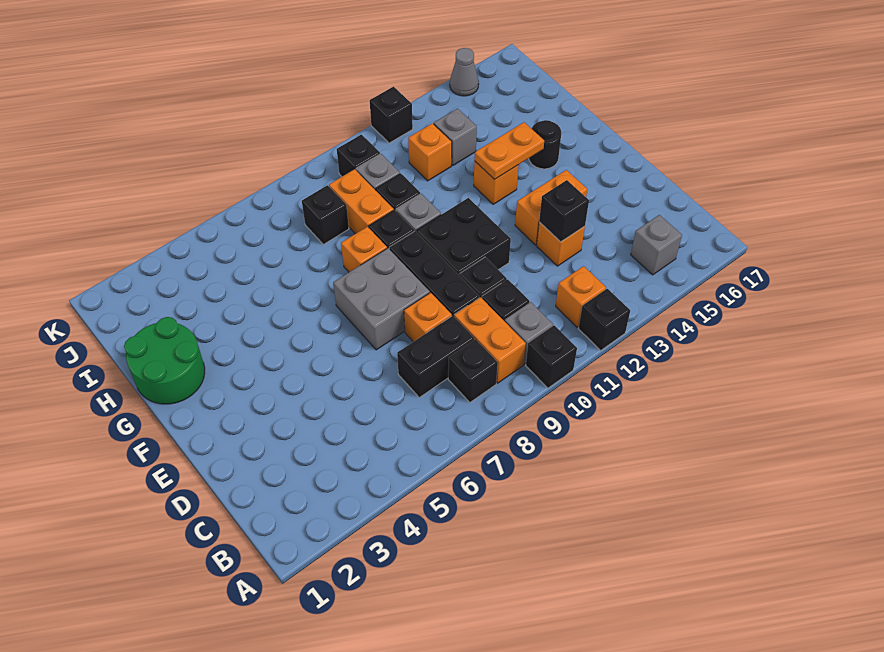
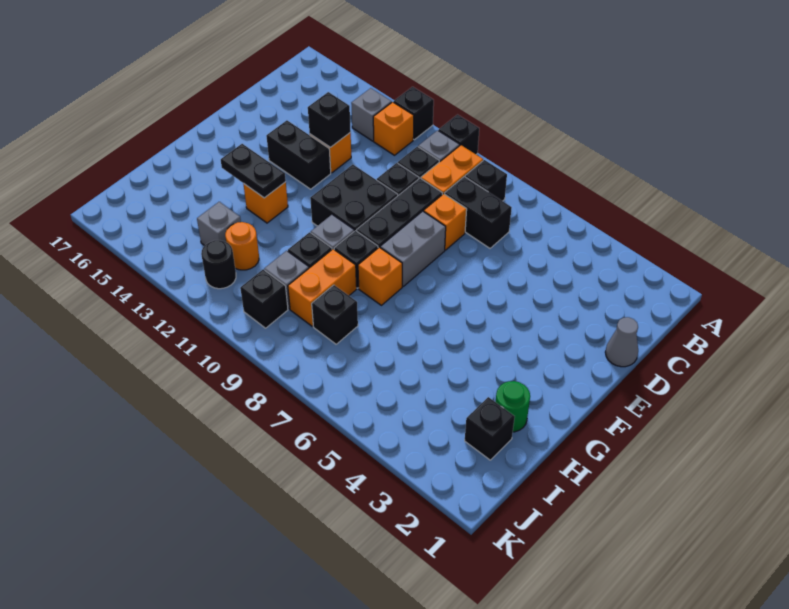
grey brick B15 level 1 -> grey brick B13 level 1
grey brick E7:F8 level 1 -> grey brick E8:F8 level 1
orange brick E13:E14 level 1 -> black brick E13:E14 level 1
green round brick G1:H2 level 1 -> green round brick H2 level 1
orange plate G13:G14 level 2 -> black plate G13:G14 level 2
black round brick G15 level 1 -> black round brick J12 level 1
orange brick I12 level 1 -> orange round brick I12 level 1
black brick K12 level 1 -> black brick I2 level 1
grey cone K15 level 1 -> grey cone D1 level 1

